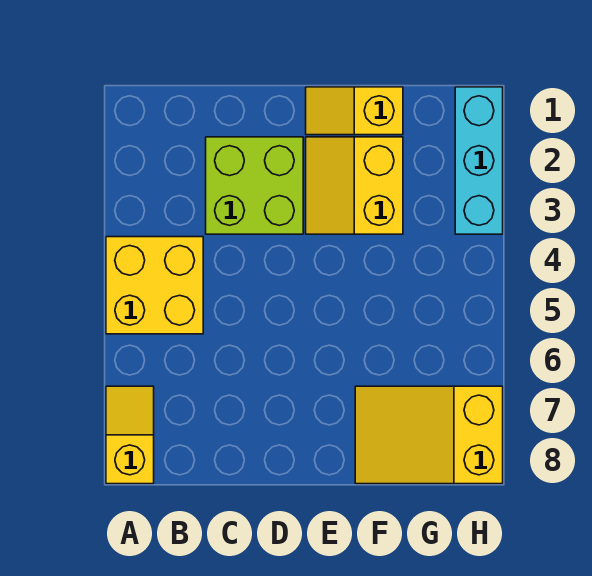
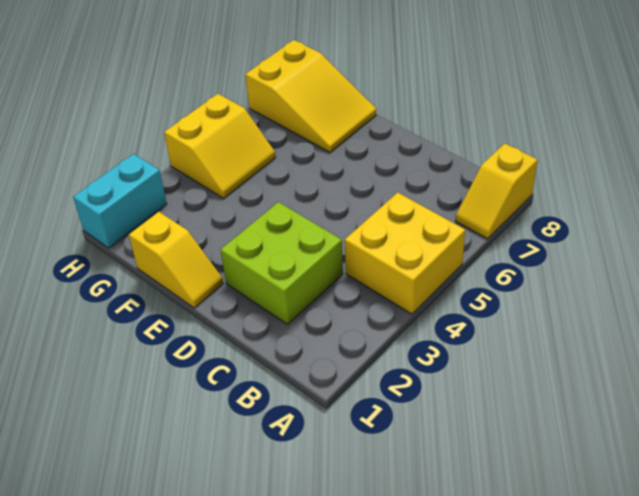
yellow slope E2:F3 level 1 top F -> yellow slope G4:H5 level 1 top H
cyan brick H1:H3 level 1 -> cyan brick H1:H2 level 1

